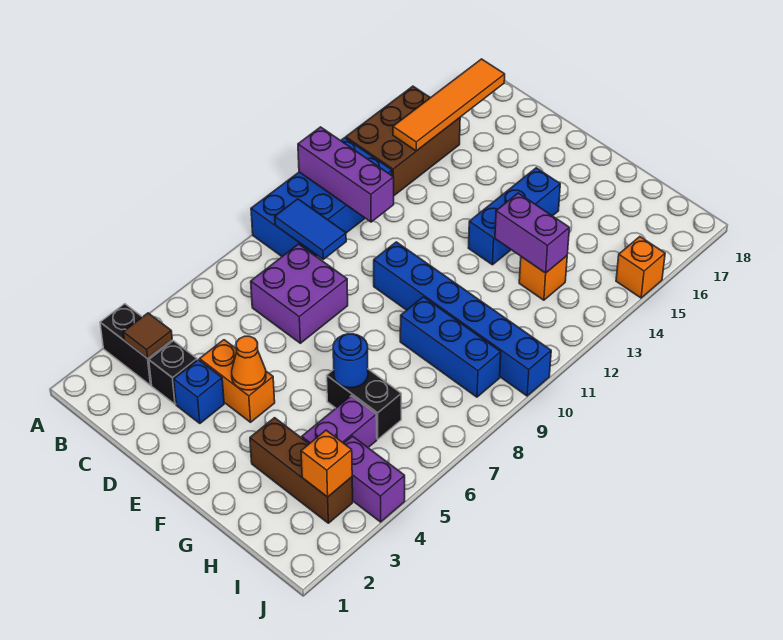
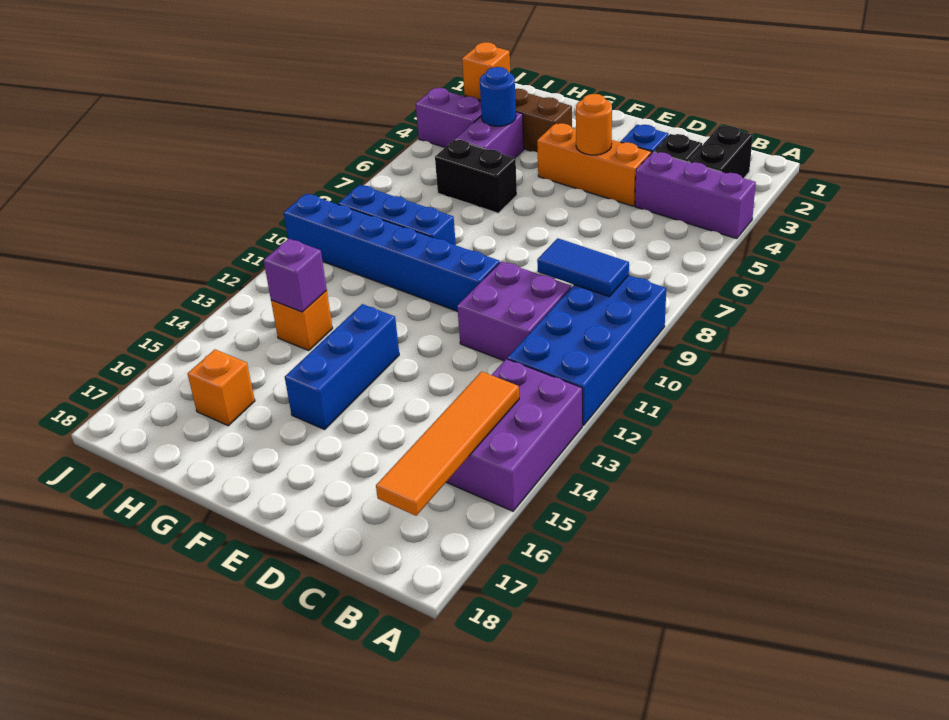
black brick A3:B3 level 1 -> black brick B2:B3 level 1
purple brick A11:C11 level 2 -> purple brick A4:C4 level 1
brown brick A13:B15 level 1 -> purple brick A13:B15 level 1
brown tile B3 level 2 -> none
purple brick C7:D8 level 1 -> purple brick C10:D11 level 1
orange brick D4:E4 level 1 -> orange brick D4:F4 level 1
orange cone E4 level 2 -> orange round brick E4 level 2
blue round brick G6 level 2 -> blue round brick H4 level 2
purple brick G13:H13 level 2 -> purple brick H13 level 2
orange brick J15 level 1 -> orange brick H16 level 1

